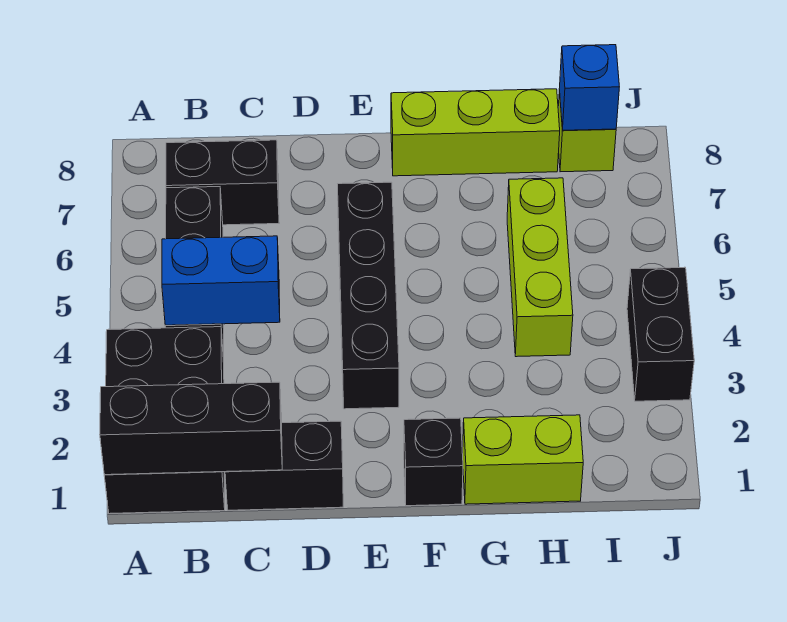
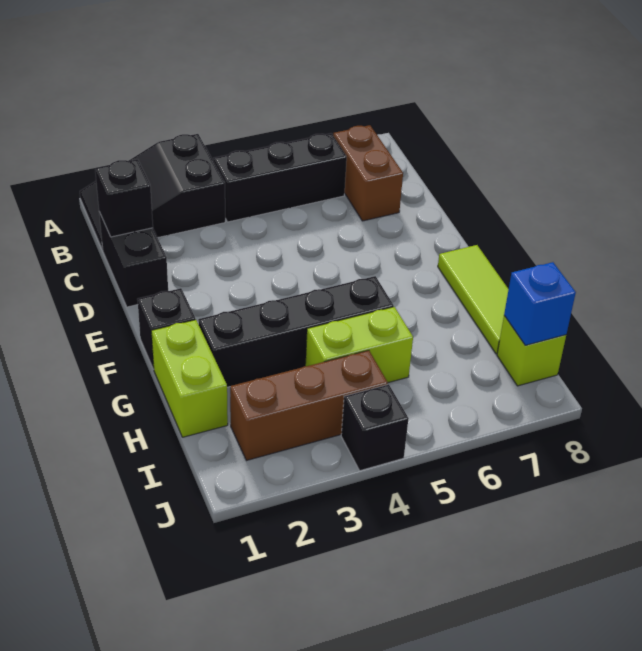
black brick A1:B3 level 1 -> black slope A1:B3 level 1 top 3
black brick A1:C1 level 2 -> black brick C1 level 2
blue brick B4:C4 level 2 -> none
black brick B7:C7 level 1 -> brown brick B7:C7 level 1
black brick E3:E6 level 1 -> black brick G2:G5 level 1
lime brick F8:H8 level 1 -> lime tile F8:H8 level 1
lime brick H4:H6 level 1 -> lime brick H4:H5 level 1
none -> brown brick I2:I4 level 1
black brick J3:J4 level 1 -> black brick J4 level 1

